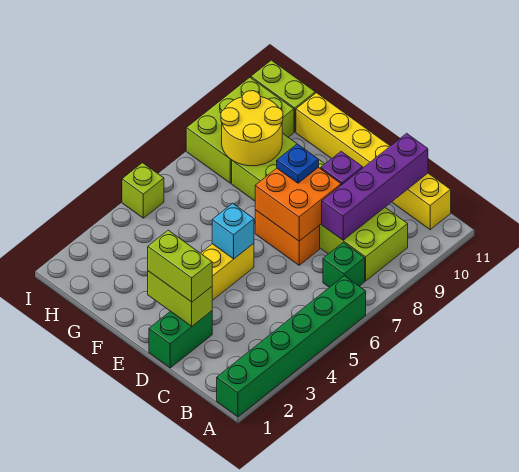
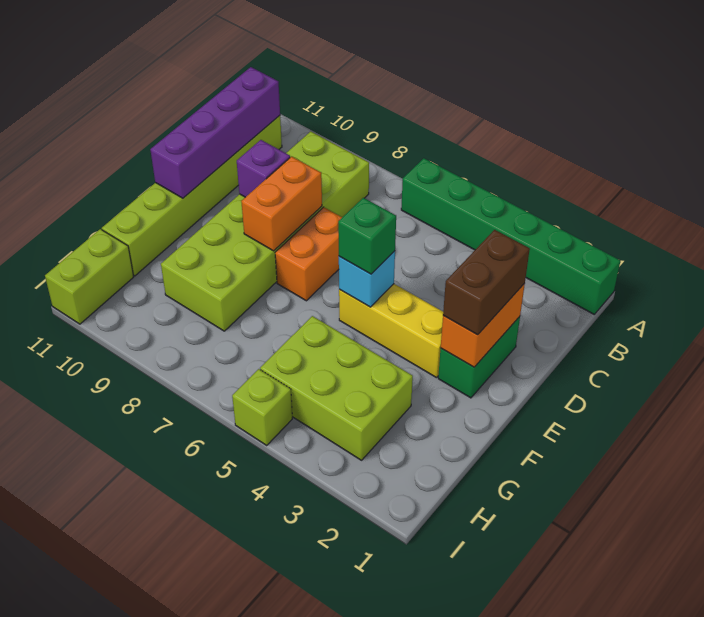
green brick B7 level 1 -> green brick E5 level 3
yellow brick B11:G11 level 1 -> lime brick B11:G11 level 1
purple brick C8:C11 level 2 -> purple brick B11:E11 level 2
green brick D1:D2 level 1 -> green brick D2:E2 level 1
lime brick D2:E2 level 2 -> orange brick D2:E2 level 2
lime brick D2:E2 level 3 -> brown brick D2:E2 level 3
orange brick D7:E8 level 2 -> orange brick D8:E8 level 2
blue plate E8 level 3 -> none
yellow round brick G8:H9 level 2 -> none
lime brick H8:I10 level 1 -> lime brick G3:H5 level 1

